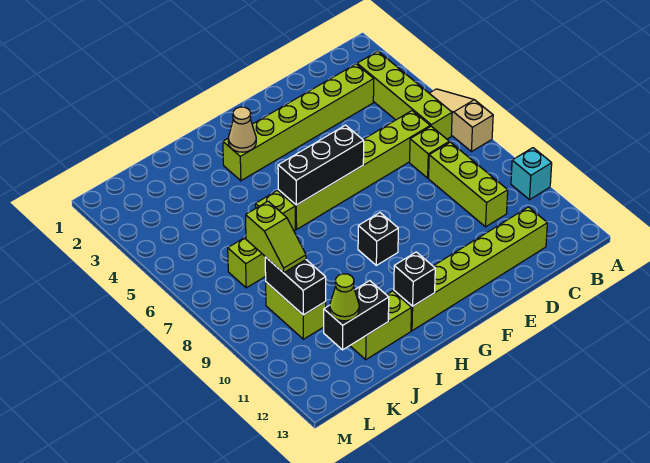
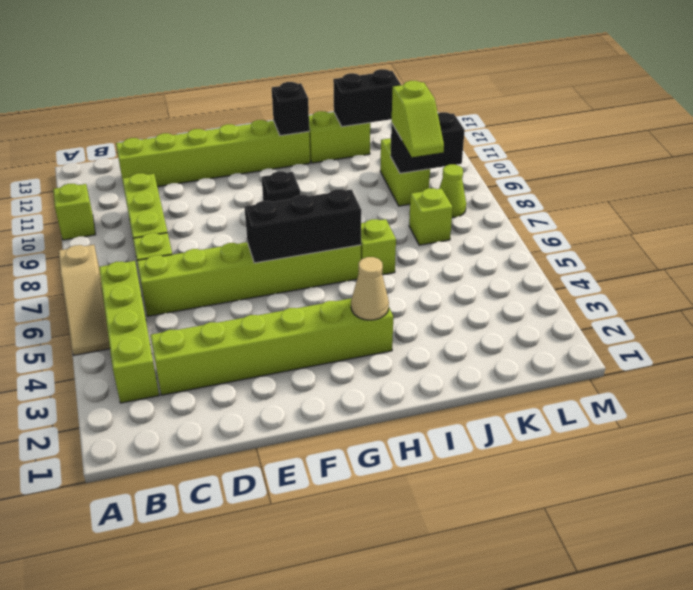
cyan brick A10 level 1 -> lime brick A10 level 1
lime slope K8:K9 level 3 top 8 -> lime slope K8:K9 level 3 top 9
black brick K9:K10 level 2 -> black brick K9:L9 level 2
lime cone K12 level 3 -> lime cone L8 level 1

